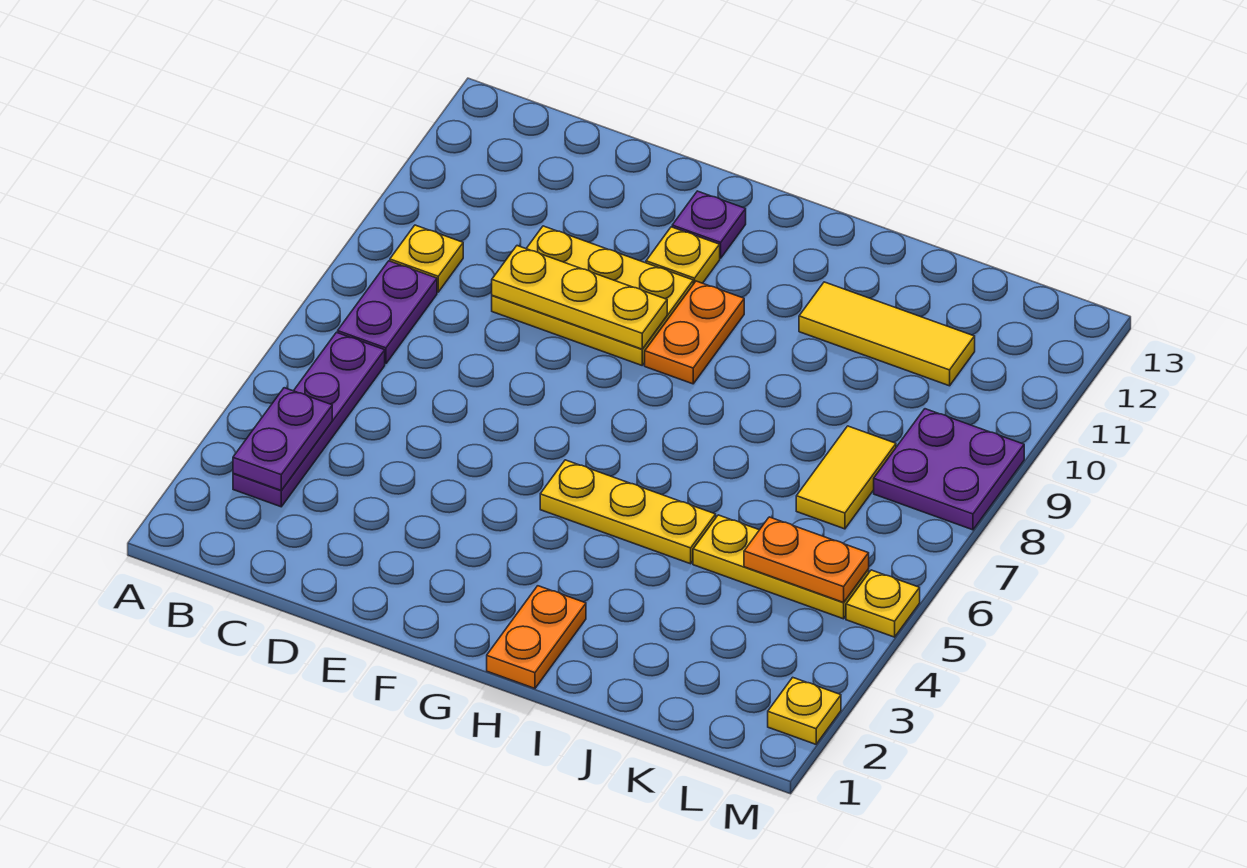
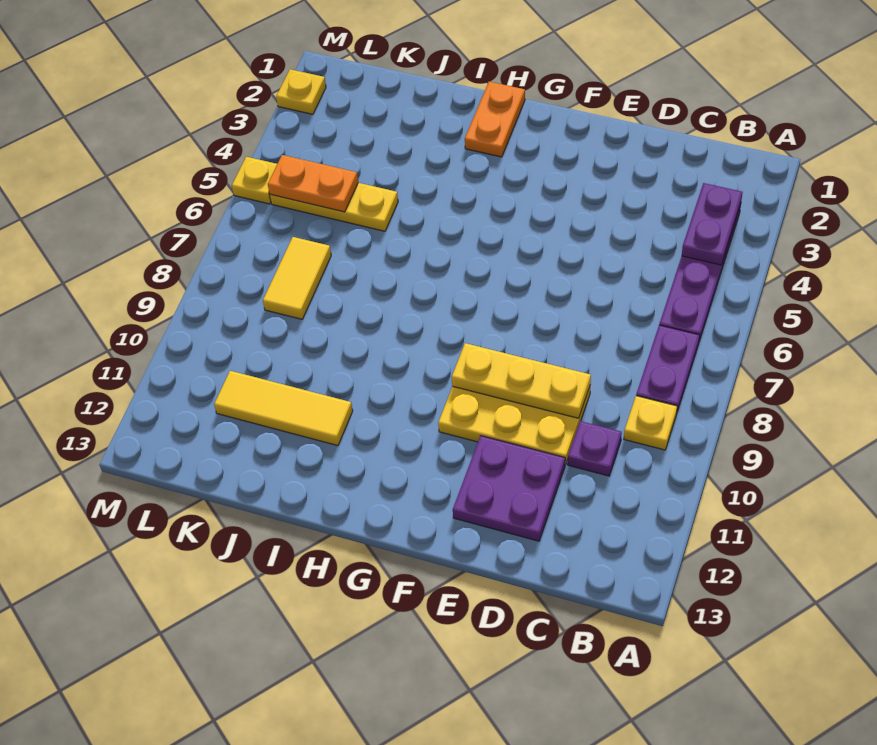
yellow plate F11 level 1 -> none
purple plate F12 level 1 -> purple plate C10 level 1
yellow plate G5:I5 level 1 -> none
orange plate G9:G10 level 1 -> none
purple plate L8:M9 level 1 -> purple plate D11:E12 level 1

